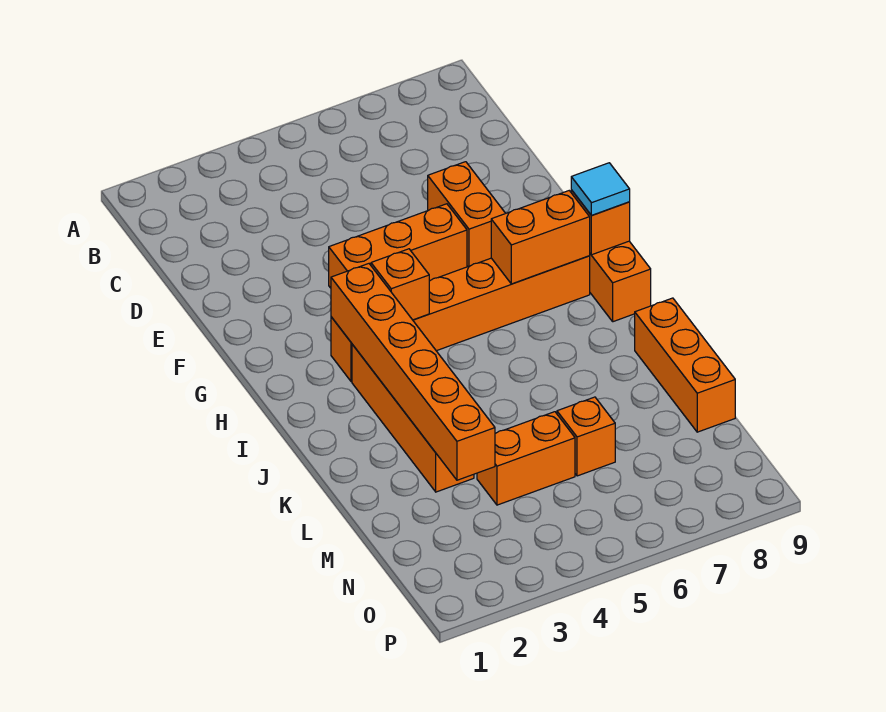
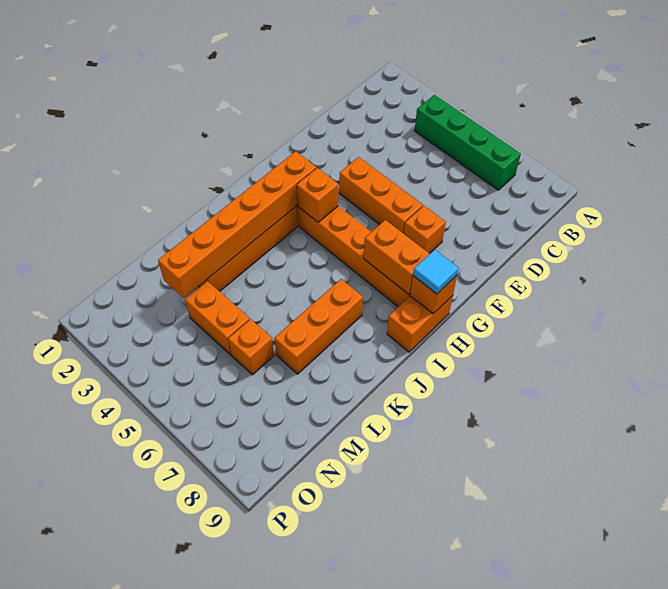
none -> green brick B4:B7 level 1
orange brick E7:F7 level 1 -> orange brick F7 level 1
orange brick K9:M9 level 1 -> orange brick J7:L7 level 1

